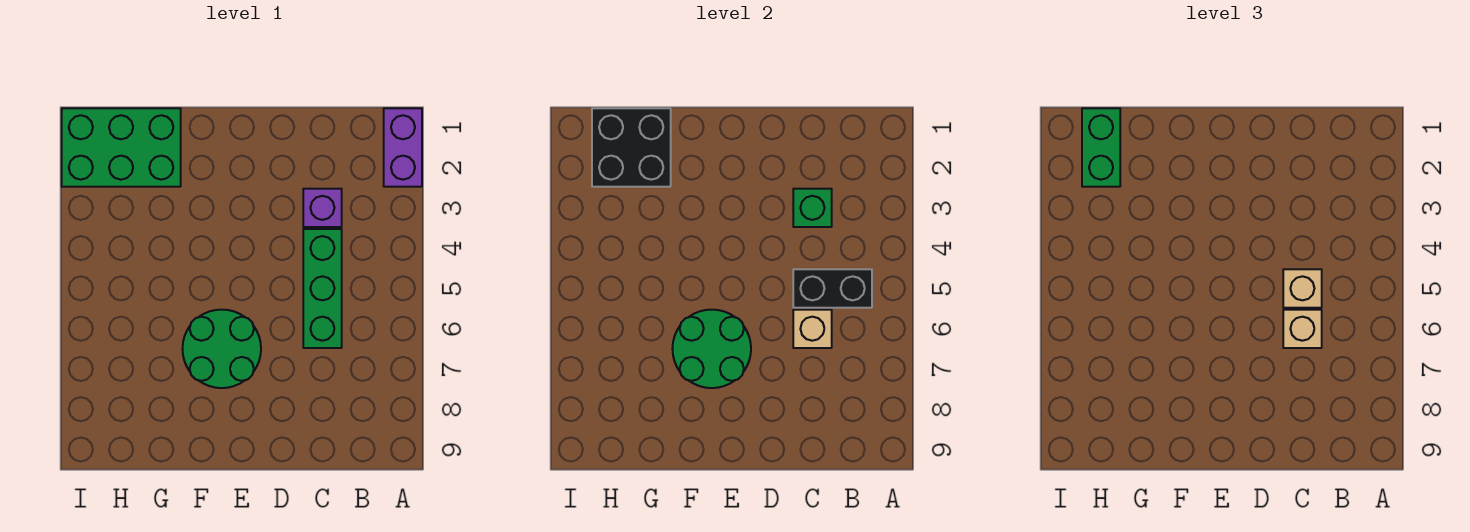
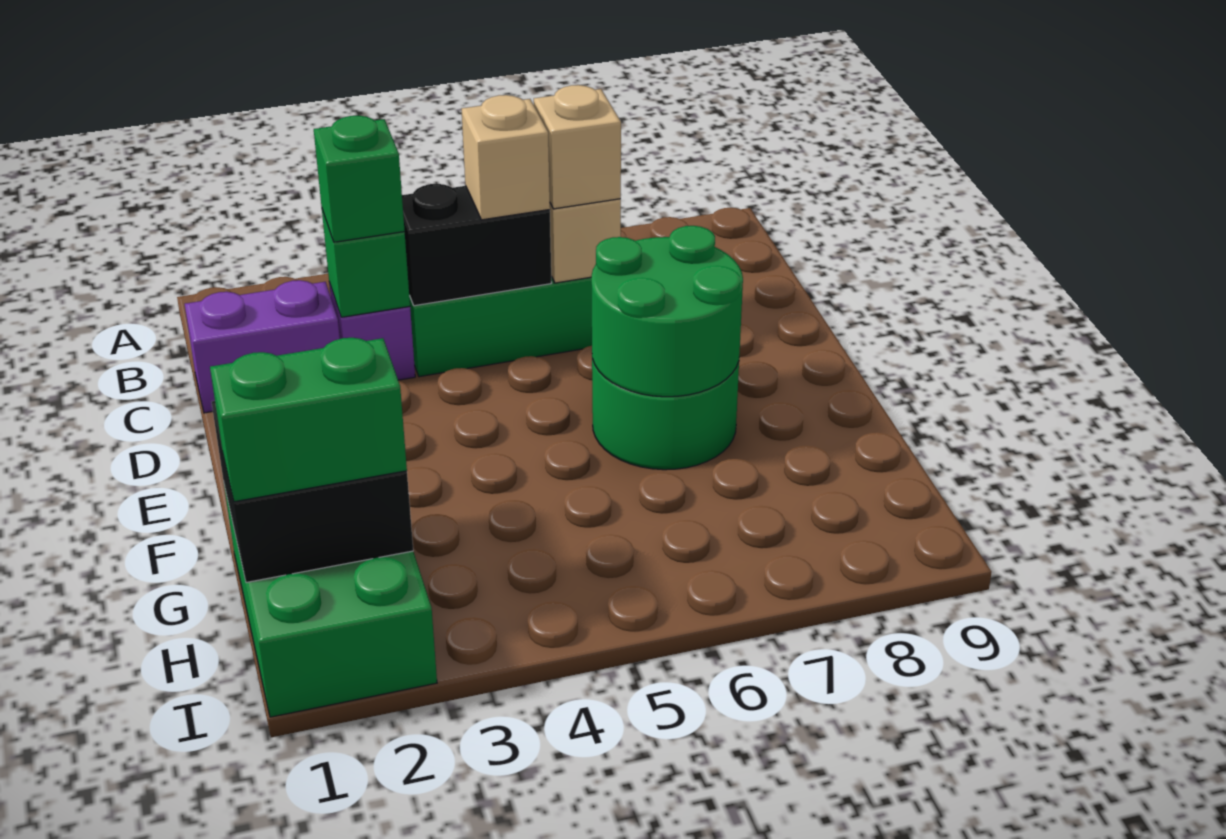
purple brick A1:A2 level 1 -> purple brick C1:C2 level 1
black brick B5:C5 level 2 -> black brick C4:C5 level 2
none -> green brick C3 level 3

